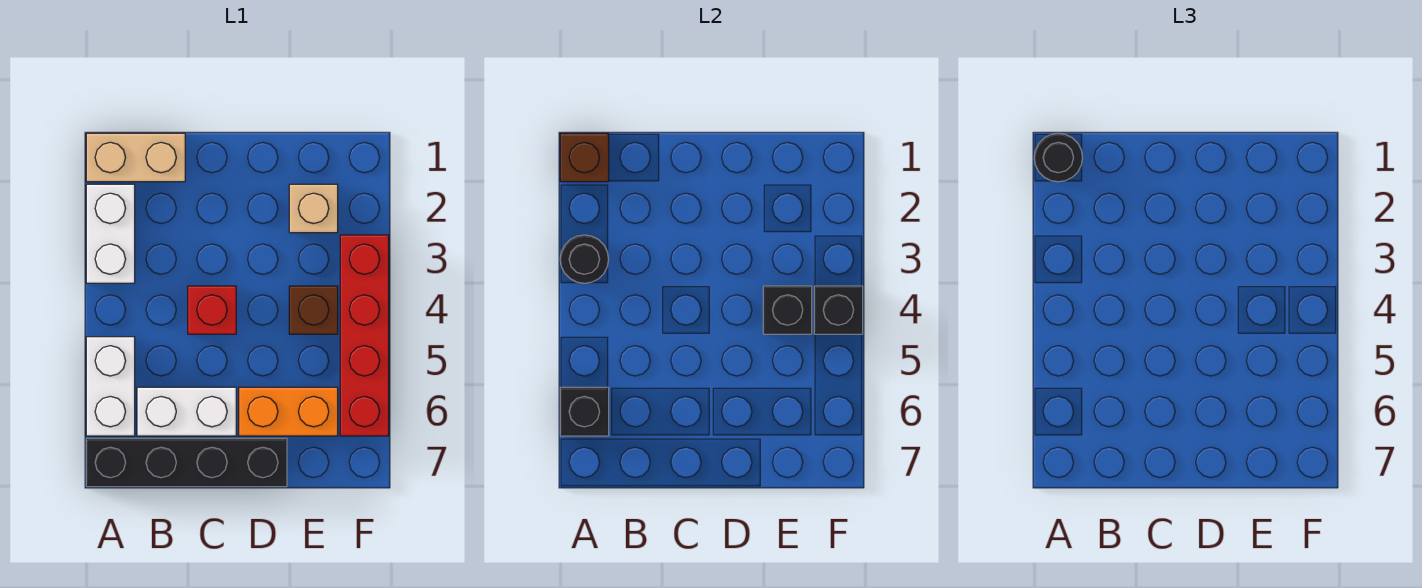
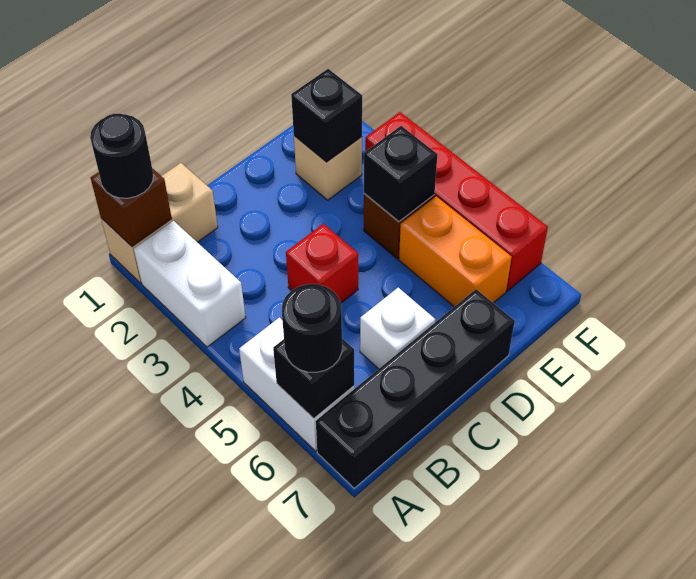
black round brick A3 level 2 -> black round brick A6 level 3
white brick B6:C6 level 1 -> white brick C6 level 1
orange brick D6:E6 level 1 -> orange brick E5:E6 level 1
black brick F4 level 2 -> black brick E2 level 2

